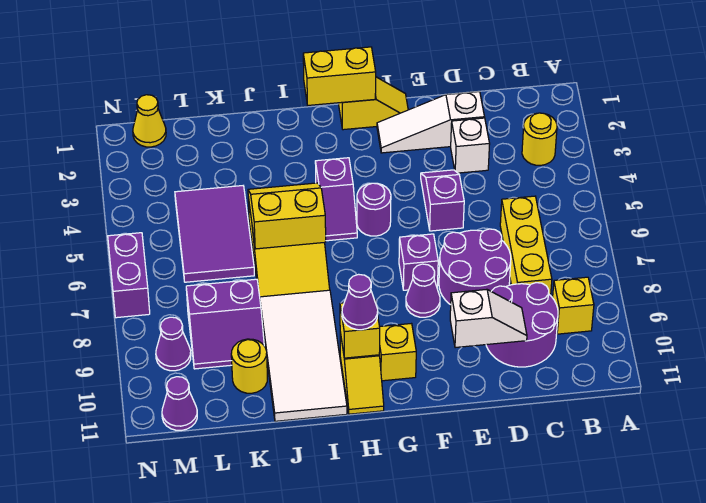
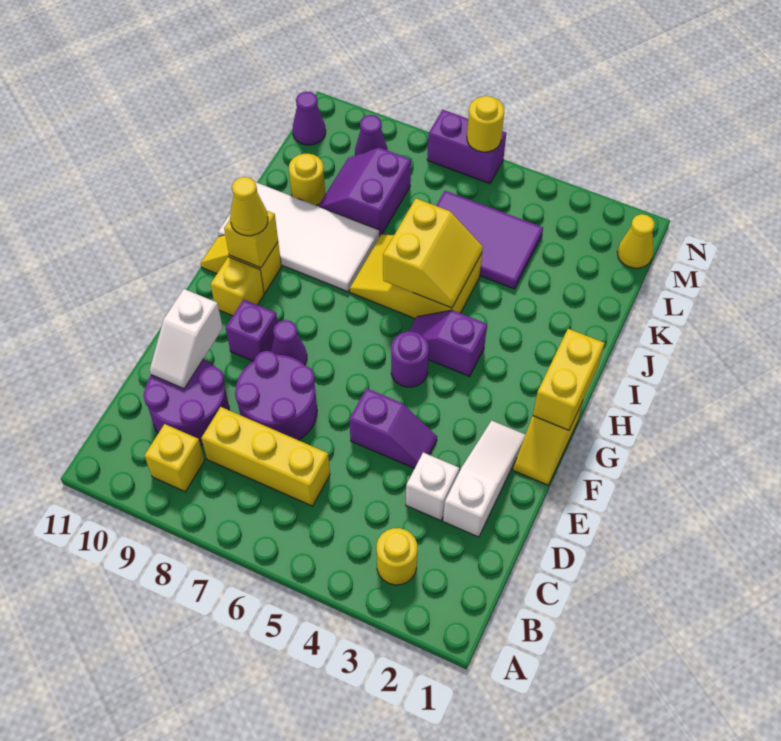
purple brick F7 level 1 -> purple brick F9 level 1
purple cone H10 level 3 -> yellow cone H10 level 3
none -> yellow round brick N6 level 2

